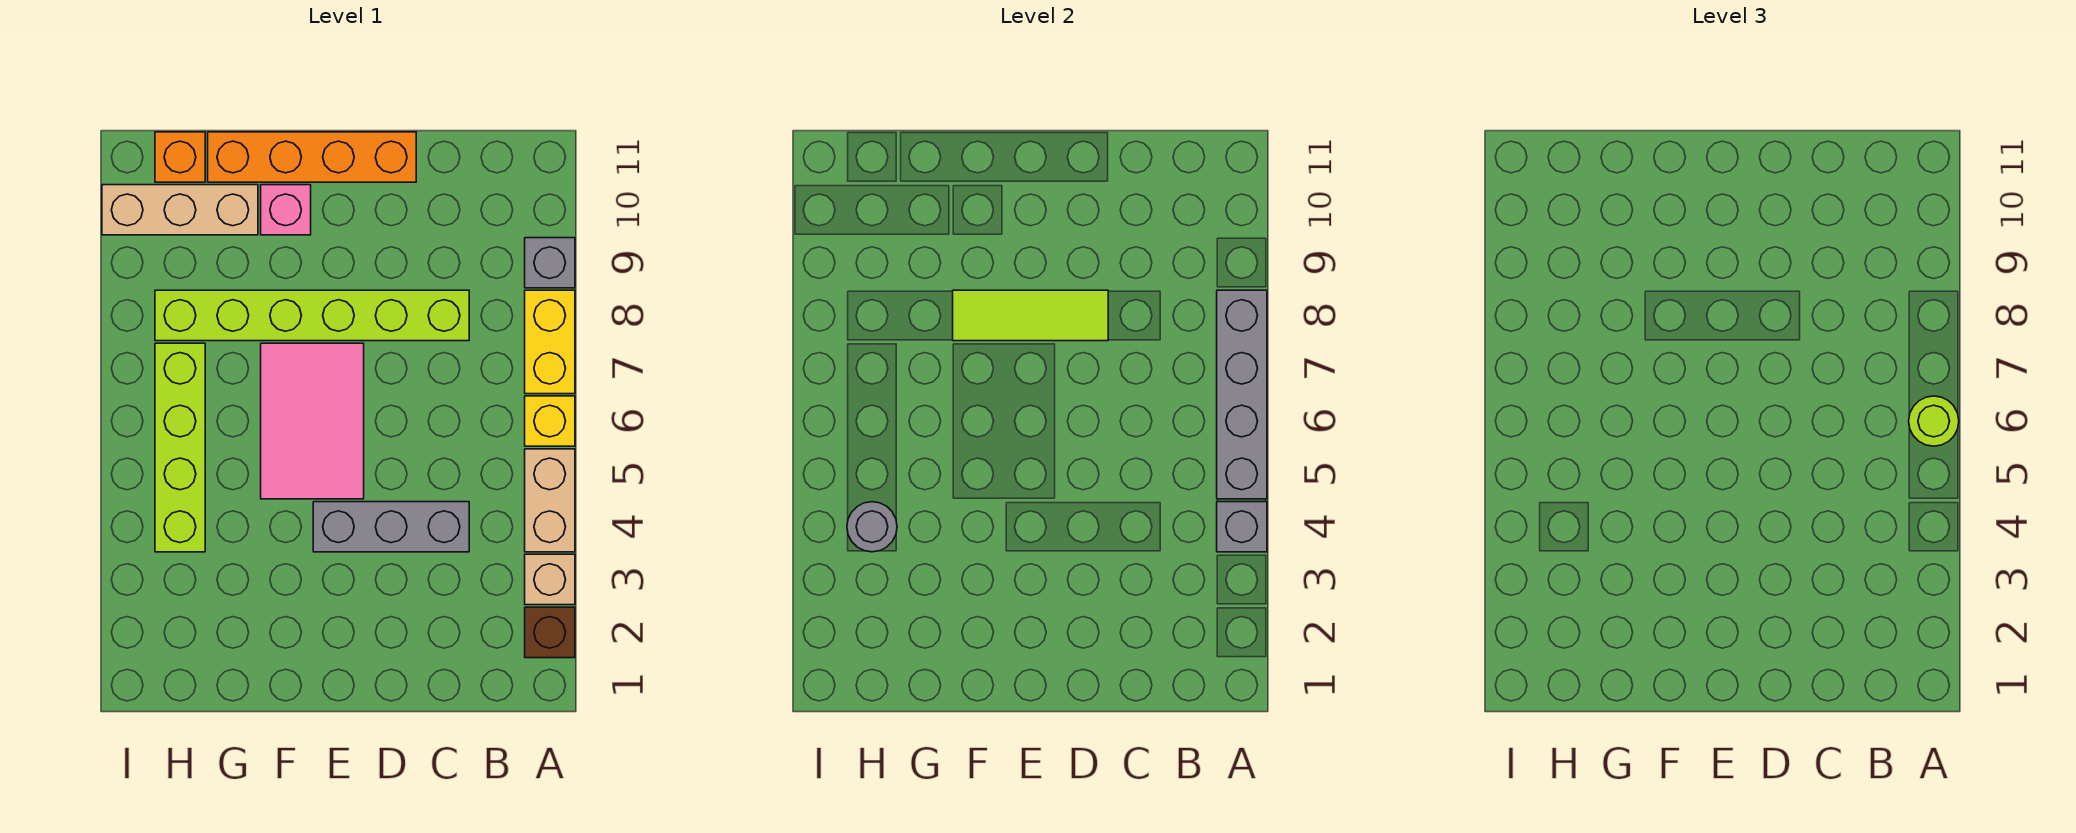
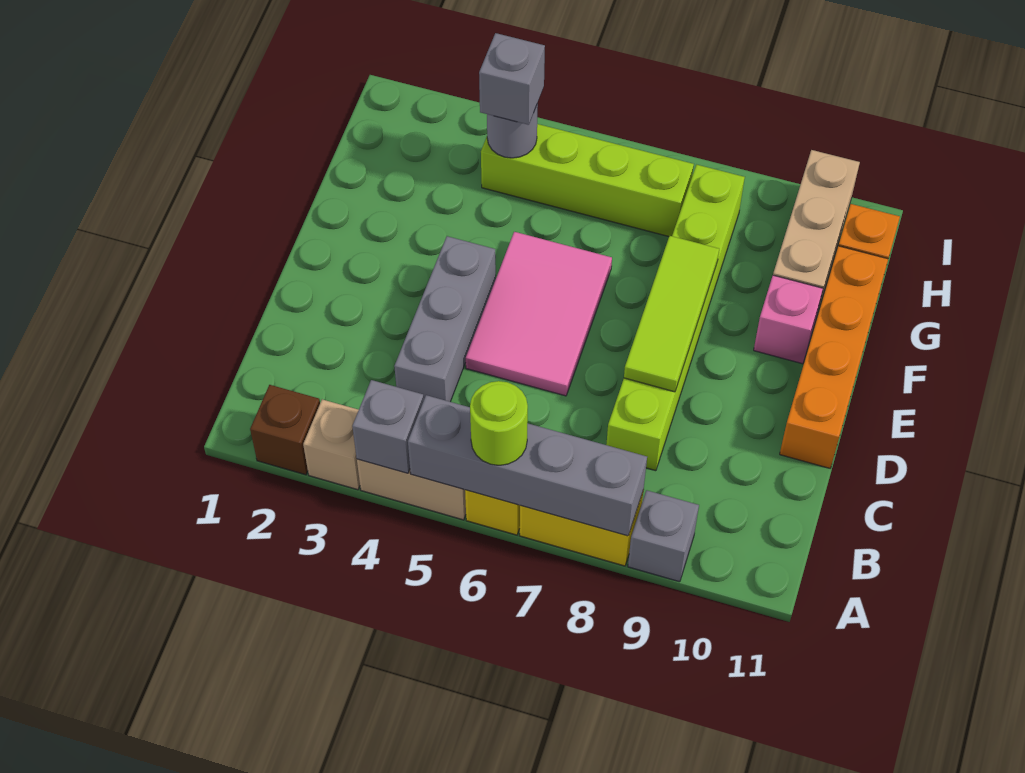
pink tile E5:F7 level 1 -> pink tile D5:F6 level 1
none -> grey brick H4 level 3

